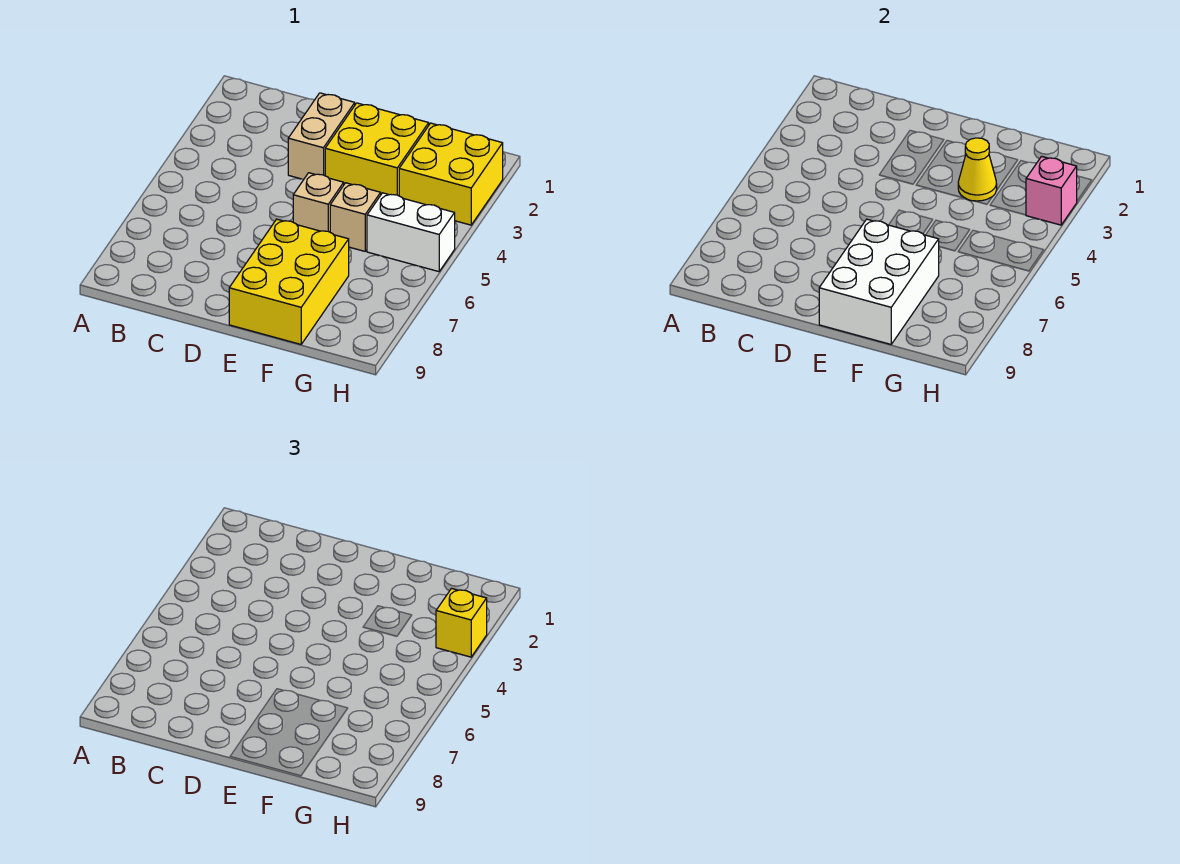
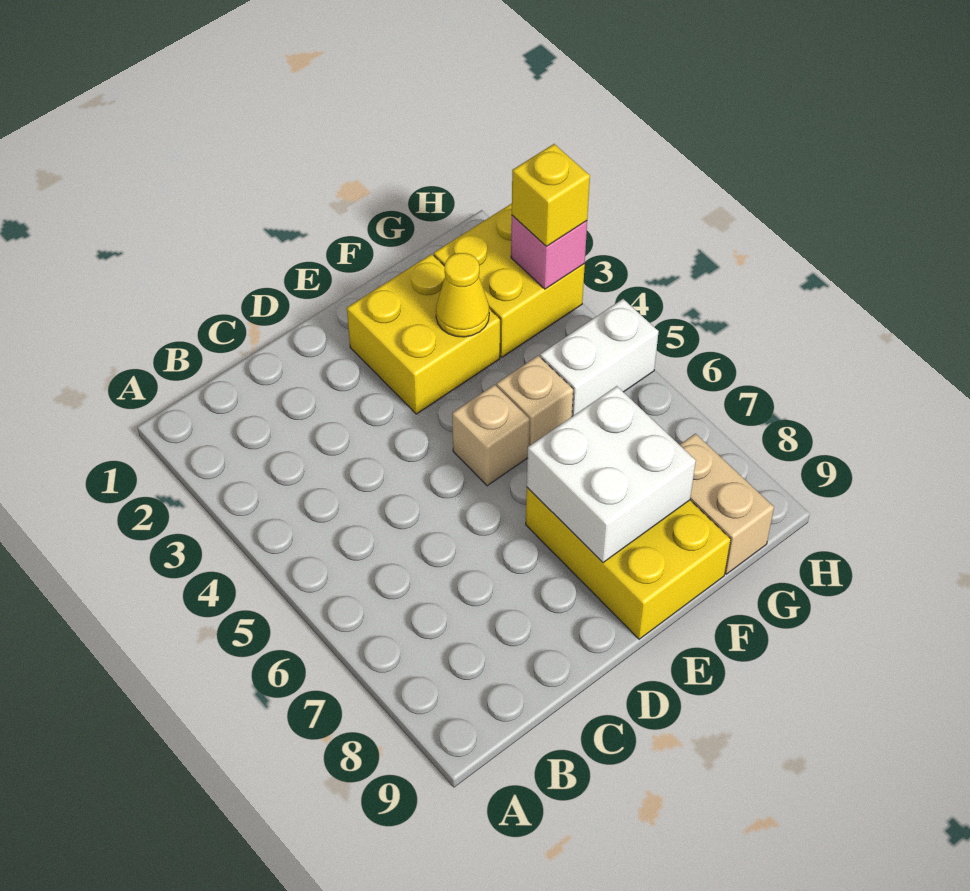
tan brick D2:D3 level 1 -> tan brick G8:G9 level 1
white brick E7:F9 level 2 -> white brick E7:F8 level 2

